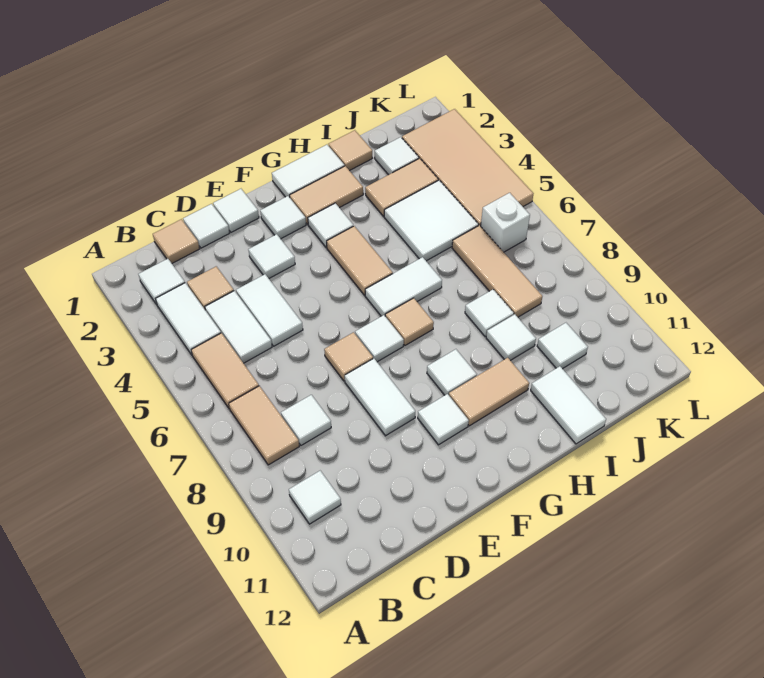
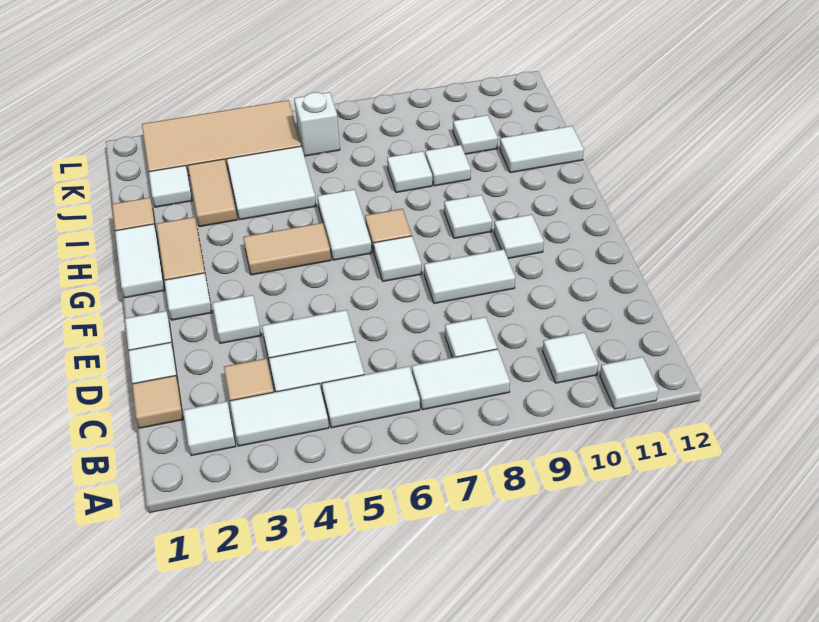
tan tile B5:B6 level 1 -> white tile B5:B6 level 1
tan tile B7:B8 level 1 -> white tile B7:B8 level 1
tan tile E7 level 1 -> none
white tile G3 level 1 -> white tile A11 level 1
tan tile G10:H10 level 1 -> none
tan tile J6:J8 level 1 -> none

